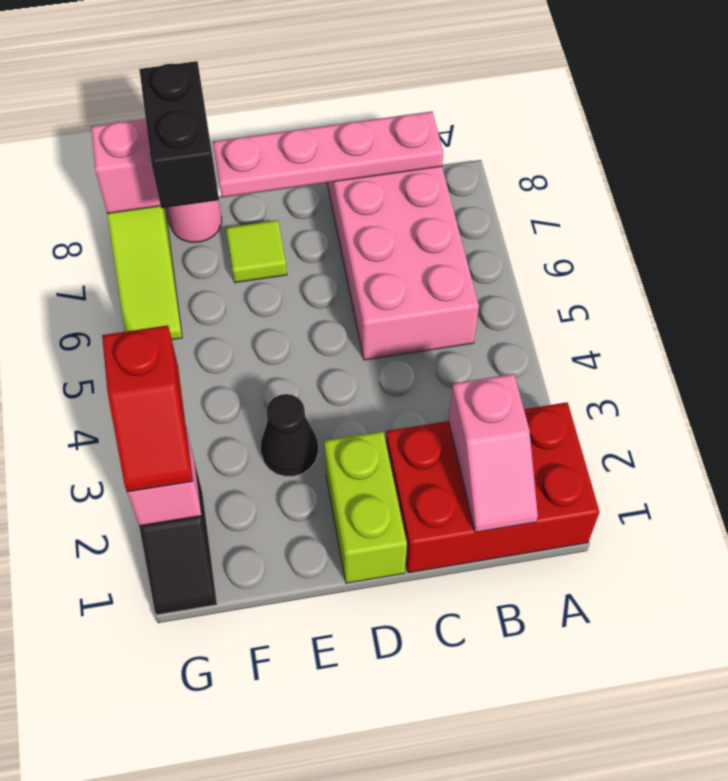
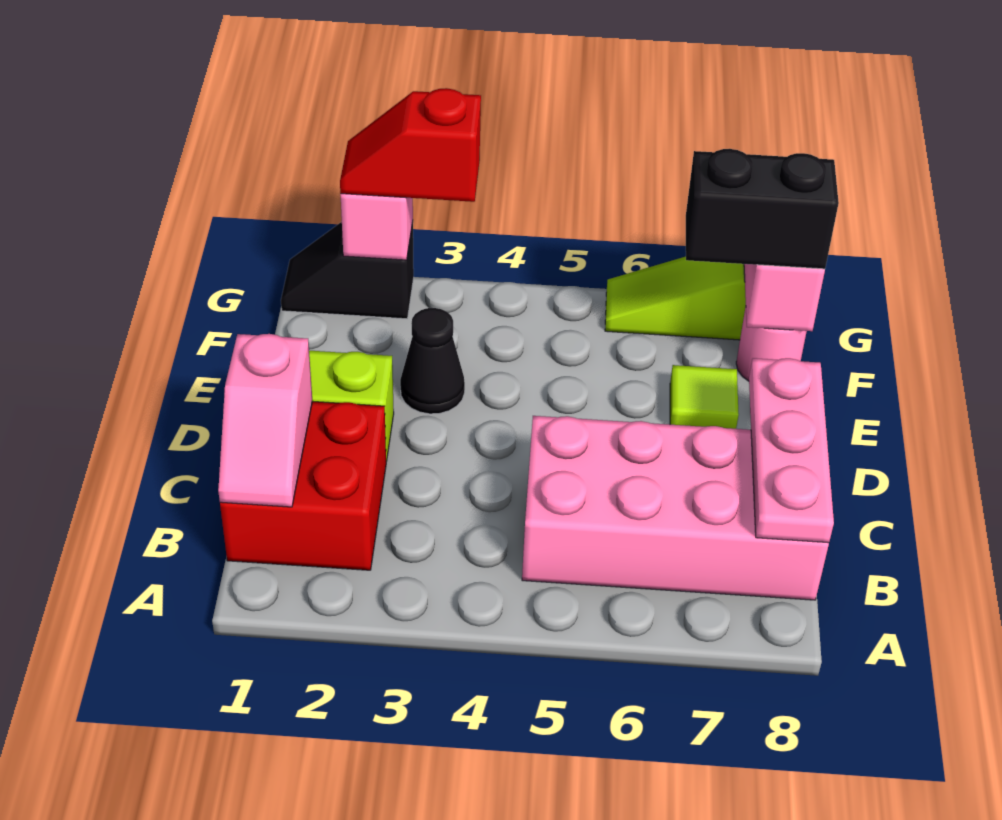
red brick A1:C2 level 1 -> red brick B1:C2 level 1
pink slope B1:B2 level 2 top 2 -> pink slope B1:C1 level 2 top C
pink plate B8:E8 level 2 -> pink plate B8:D8 level 2

